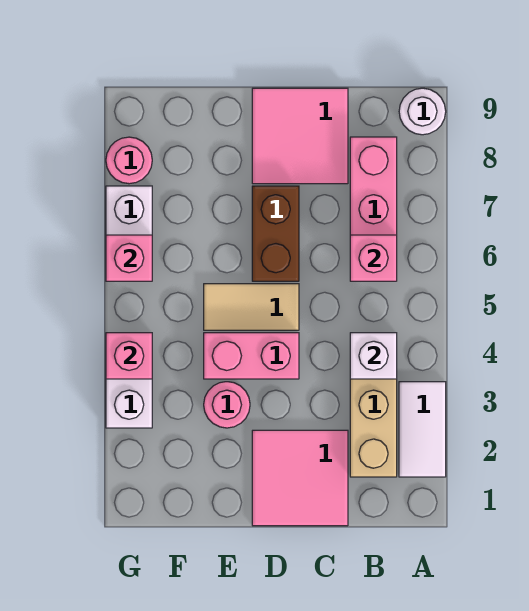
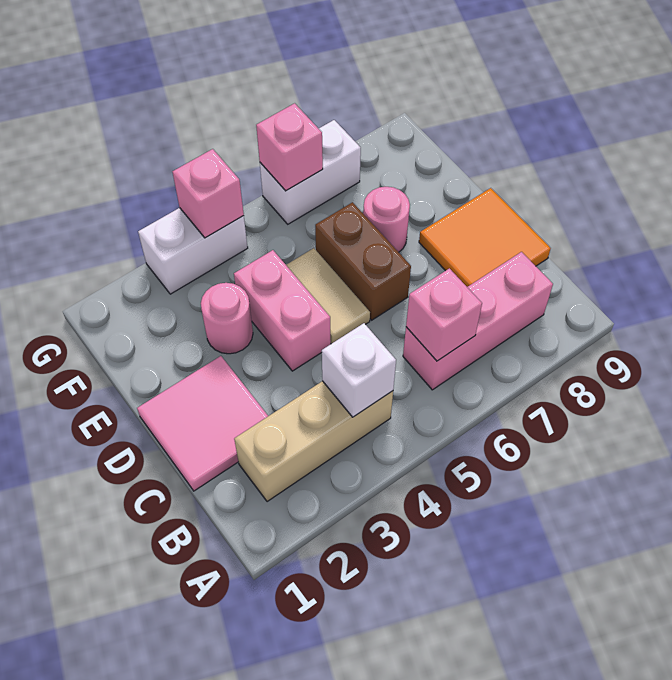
white tile A2:A3 level 1 -> none
white round brick A9 level 1 -> none
pink tile C8:D9 level 1 -> orange tile C8:D9 level 1
brown brick D6:D7 level 1 -> brown brick D6:E6 level 1
pink round brick G8 level 1 -> pink round brick E7 level 1

